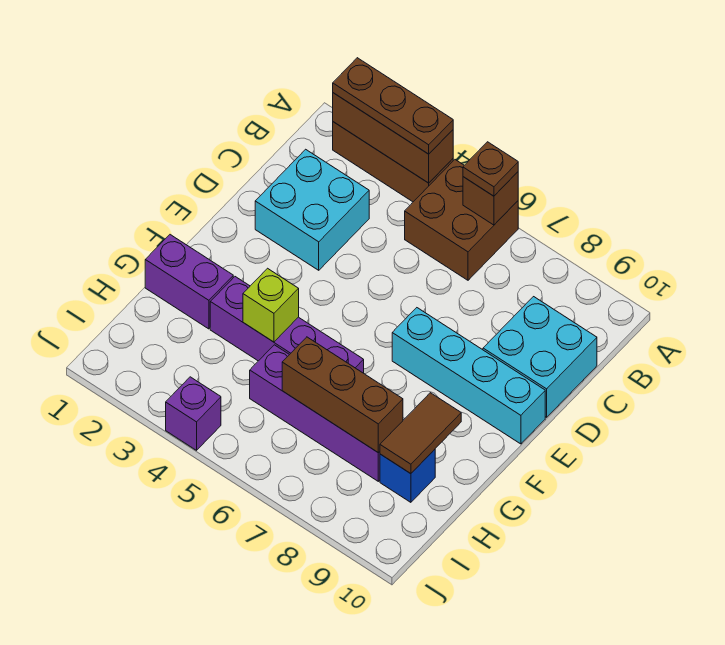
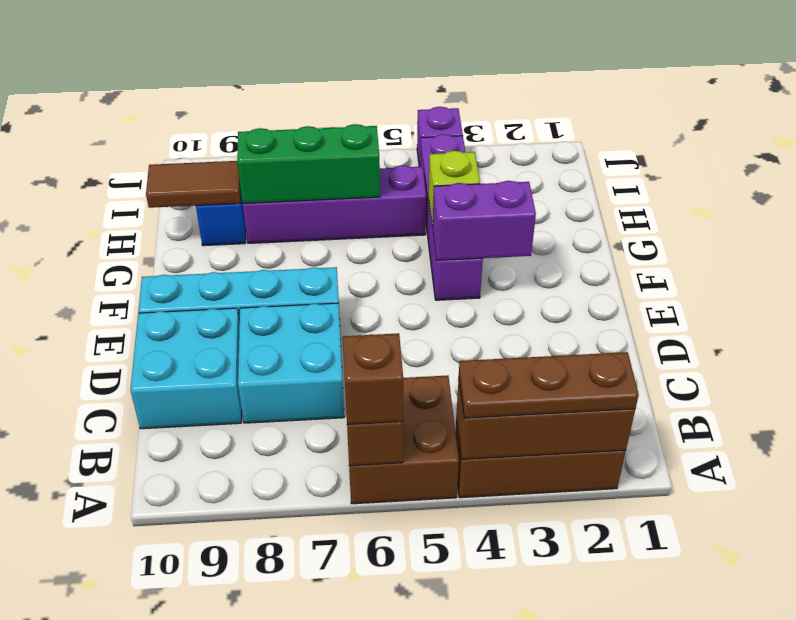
brown plate A6 level 3 -> brown brick A6 level 3
cyan brick C2:D3 level 1 -> cyan brick C7:D8 level 1
purple brick G1:G2 level 1 -> purple brick F3:F4 level 2
purple brick G3:G6 level 1 -> purple brick F4:I4 level 1
brown tile G9:H9 level 2 -> brown tile H9:H10 level 2
brown brick H6:H8 level 2 -> green brick H6:H8 level 2

